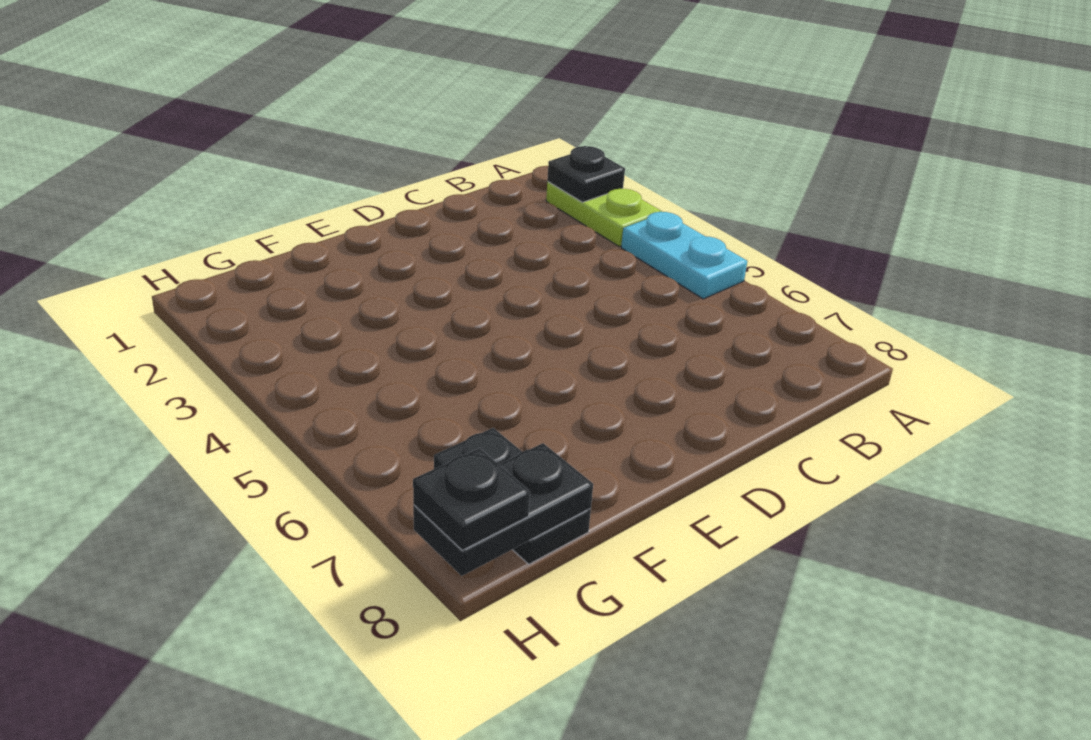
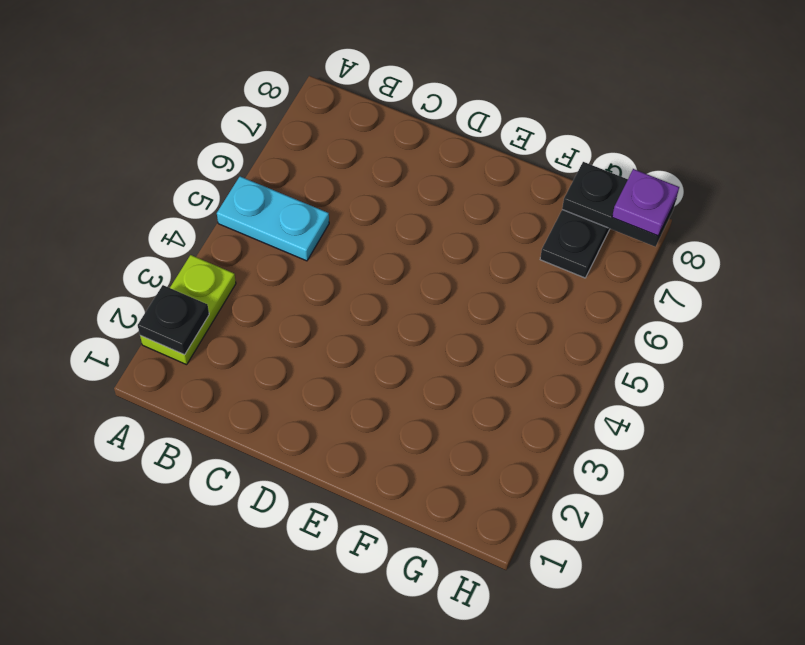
cyan plate A4:A5 level 1 -> cyan plate A5:B5 level 1
black plate H8 level 3 -> purple plate H8 level 3

